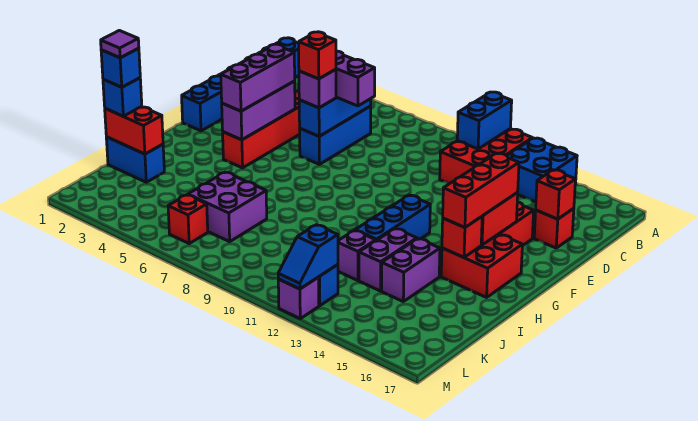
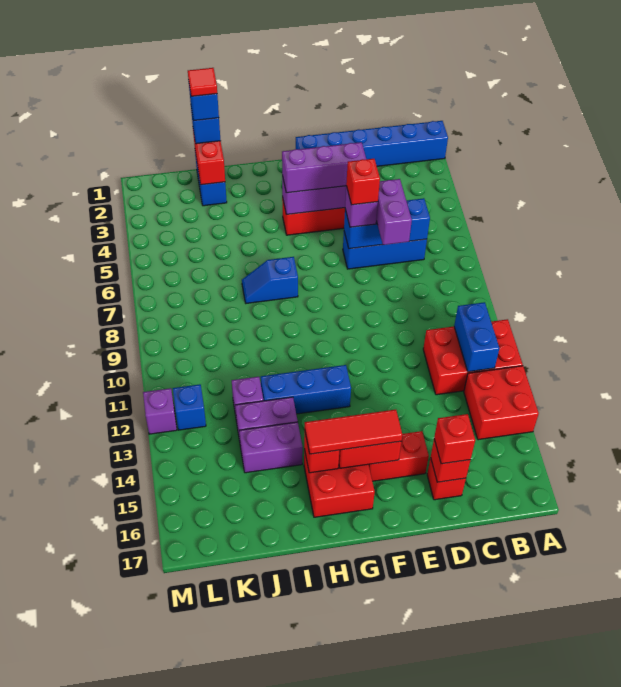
blue brick A11:B11 level 2 -> blue brick B11:B12 level 2
blue brick A13:B14 level 1 -> red brick A13:B14 level 1
red brick F15:H15 level 3 -> red tile F15:H15 level 3
purple tile J1 level 5 -> red tile J1 level 5
purple brick J6:K7 level 1 -> none
red brick L6 level 1 -> red brick D16 level 3
blue slope L12:M12 level 2 top L -> blue slope H7:I7 level 1 top H

